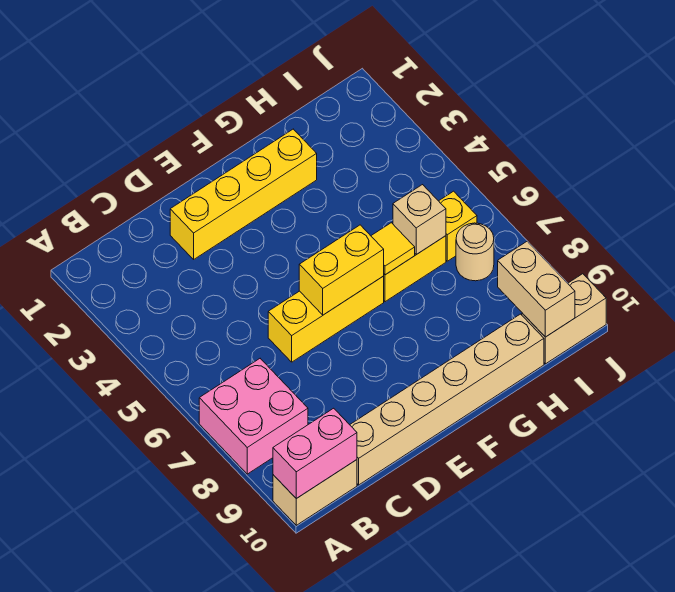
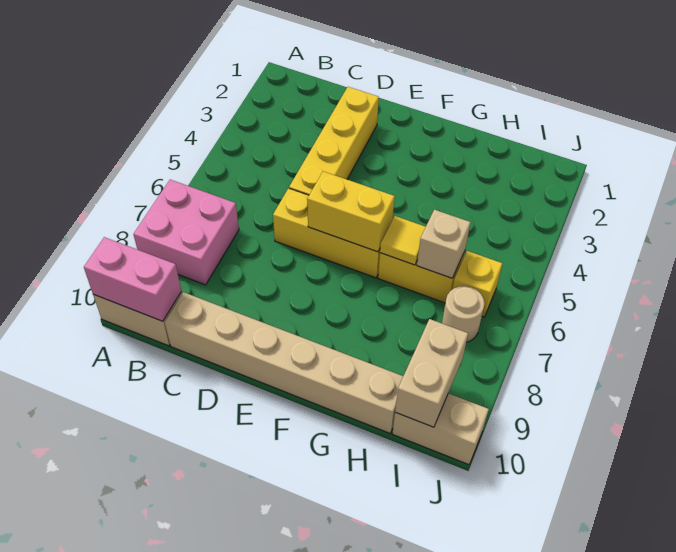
yellow brick D2:G2 level 1 -> yellow brick D2:D5 level 1

